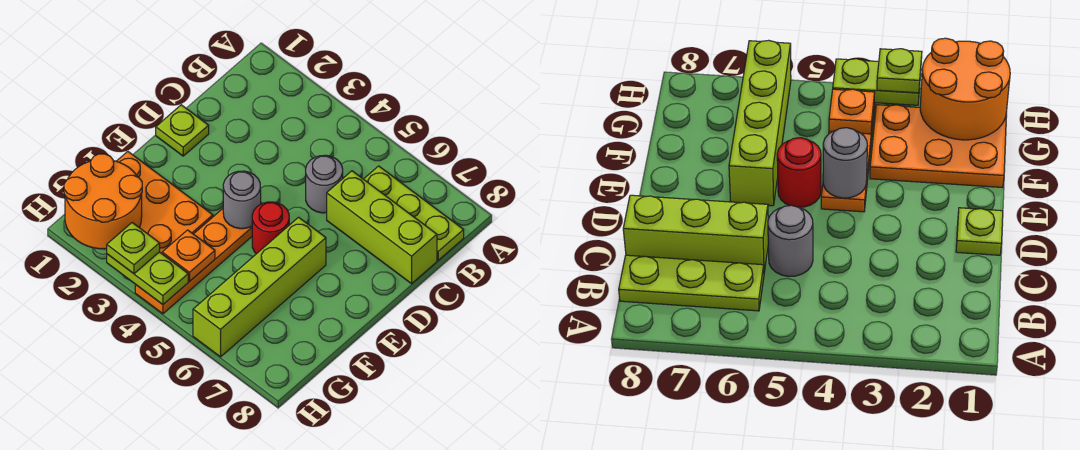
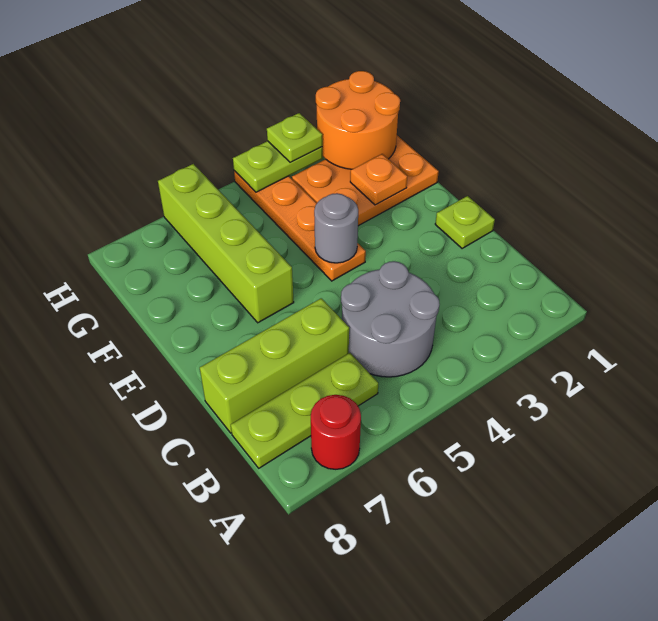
grey round brick C5 level 1 -> grey round brick B4:C5 level 1
red round brick E5 level 1 -> red round brick A7 level 1
orange plate G4 level 2 -> orange plate F2 level 2

